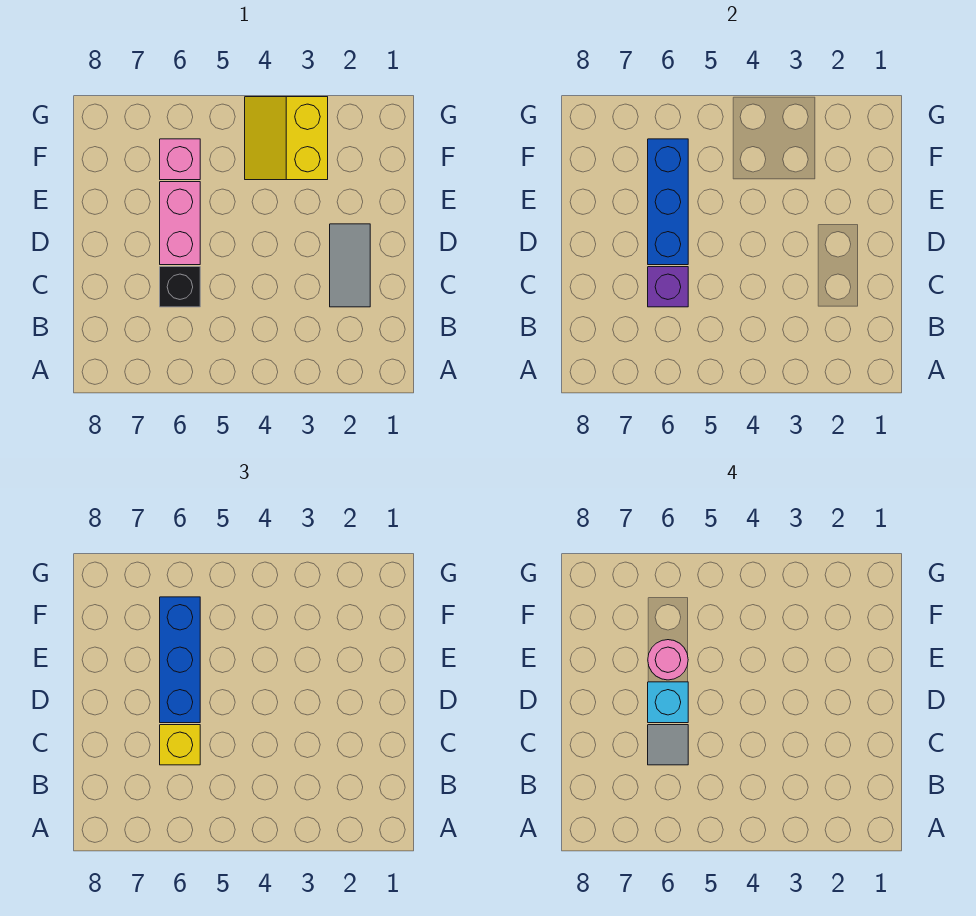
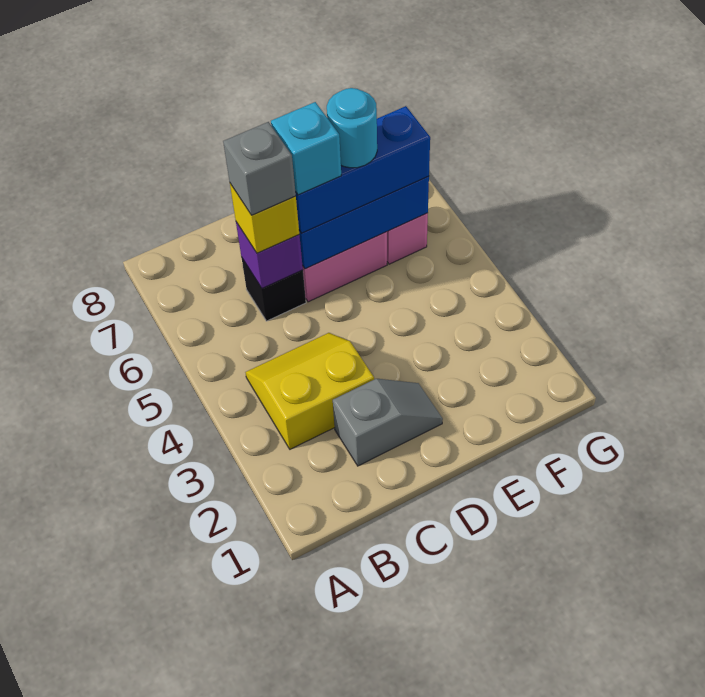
grey tile C2:D2 level 1 -> grey slope C2:D2 level 1 top C
grey tile C6 level 4 -> grey brick C6 level 4
pink round brick E6 level 4 -> cyan round brick E6 level 4
yellow slope F3:G4 level 1 top 3 -> yellow slope B3:C4 level 1 top 3

